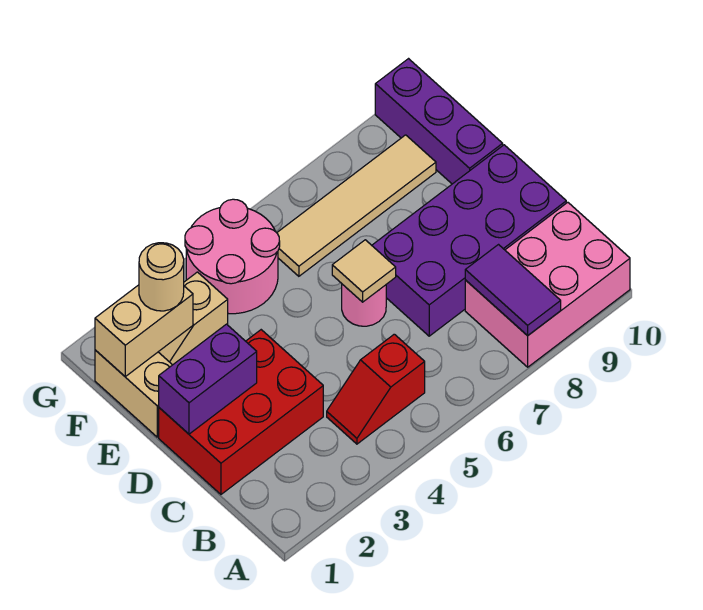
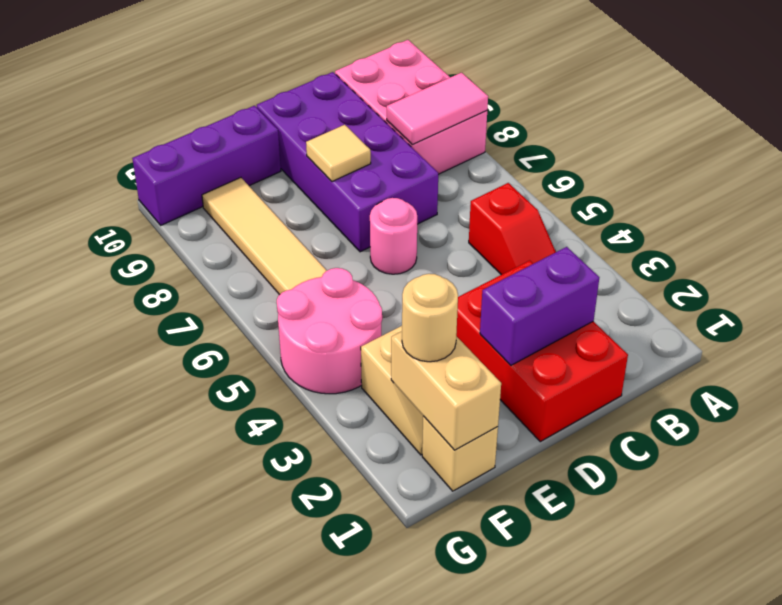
purple tile A8:B8 level 2 -> pink tile A8:B8 level 2
purple brick D1:D2 level 2 -> purple brick C2:D2 level 2
tan tile D6 level 2 -> tan tile D8 level 2
tan brick E1:F1 level 1 -> tan brick F1 level 1

